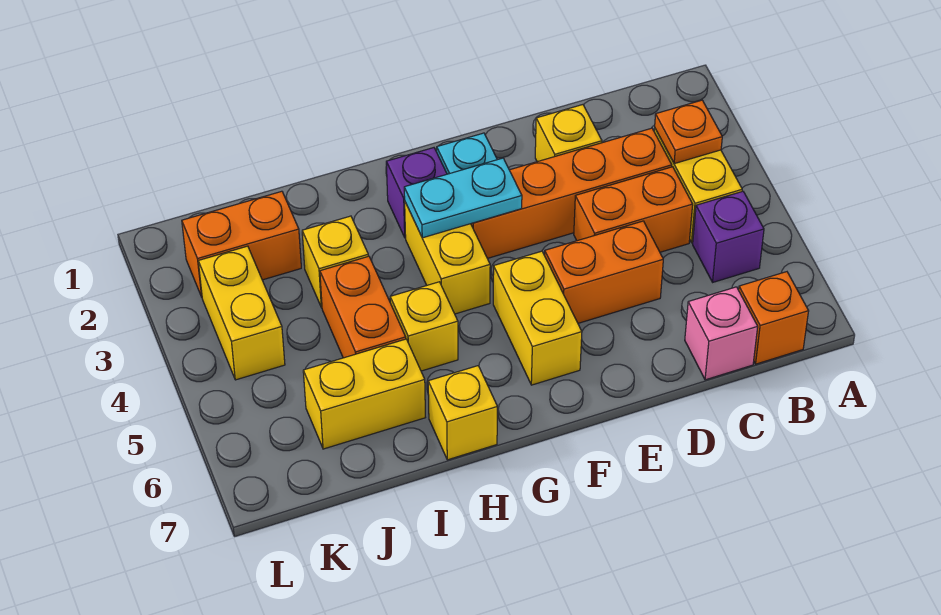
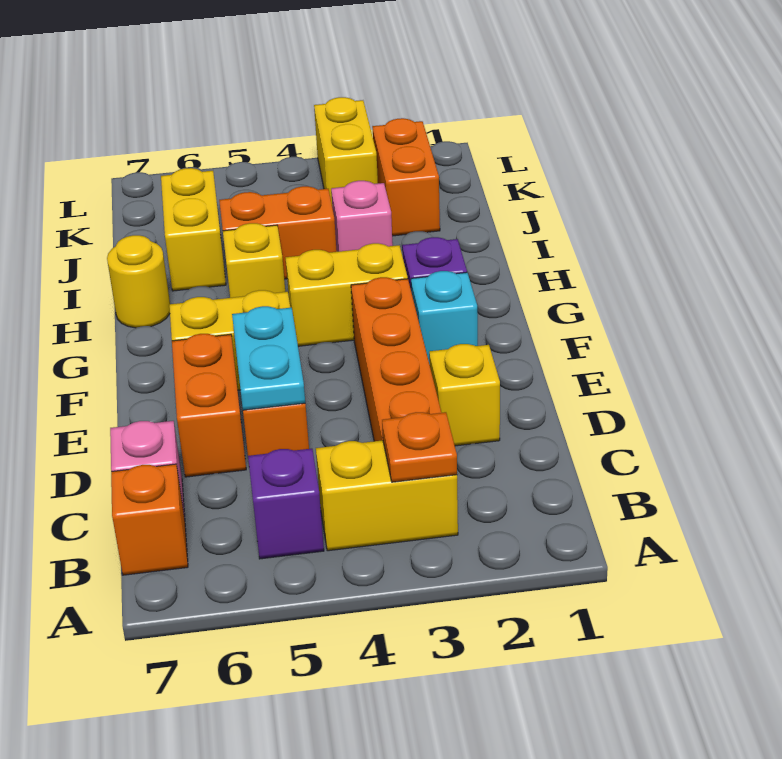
orange brick C4:D4 level 1 -> orange brick D6:E6 level 1
cyan plate F3:G3 level 2 -> cyan plate D5:E5 level 2
yellow brick H7 level 1 -> yellow round brick H7 level 1
yellow brick I3 level 1 -> pink brick I3 level 1
yellow brick K3:K4 level 1 -> yellow brick K3:L3 level 1

